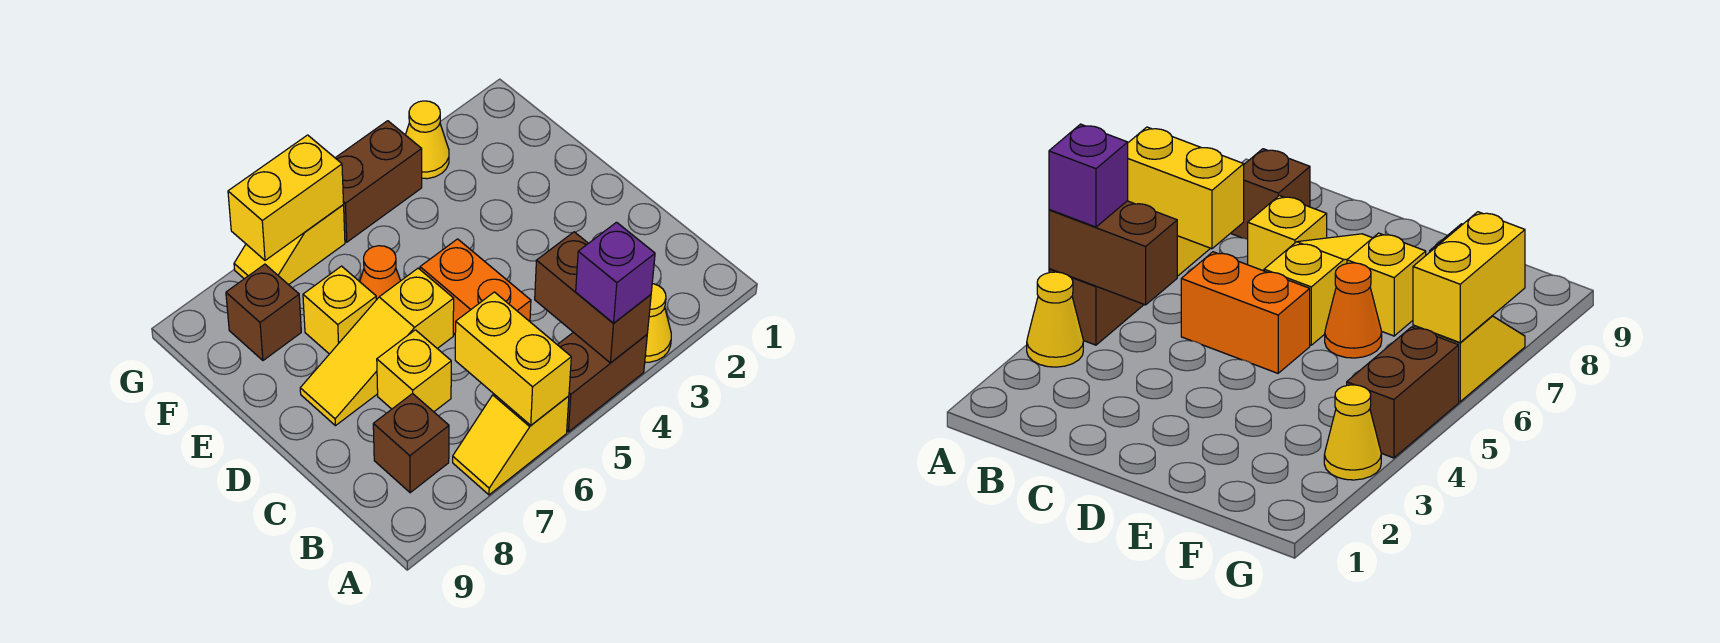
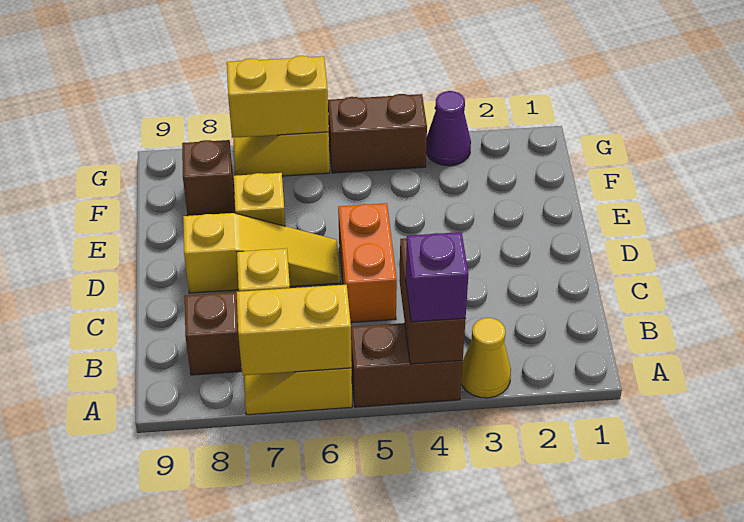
yellow brick A6:B6 level 2 -> yellow brick A6:A7 level 2
yellow slope D6:D8 level 1 top 6 -> yellow slope D6:D8 level 1 top 8
orange cone E6 level 1 -> none
yellow cone G3 level 1 -> purple cone G3 level 1

